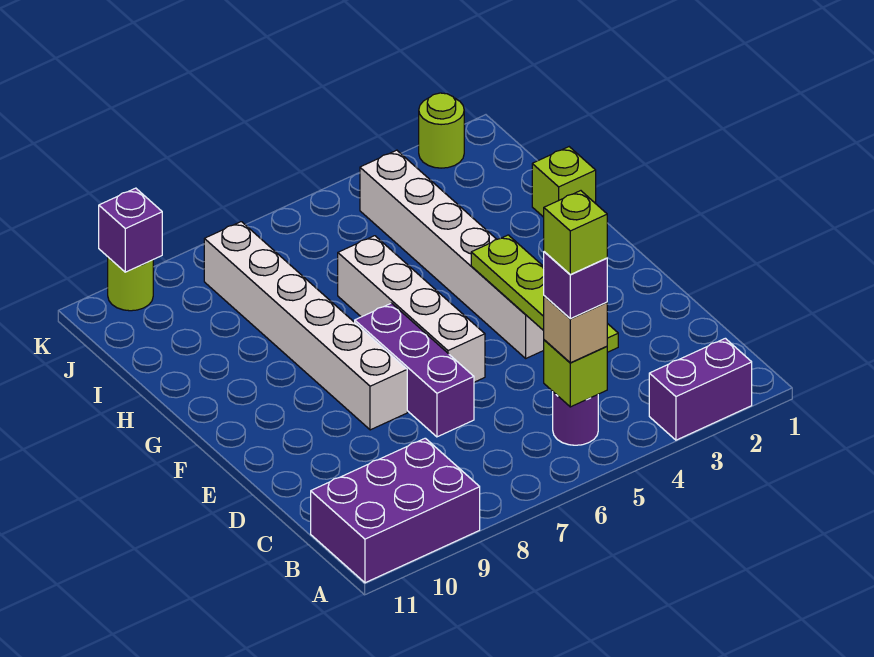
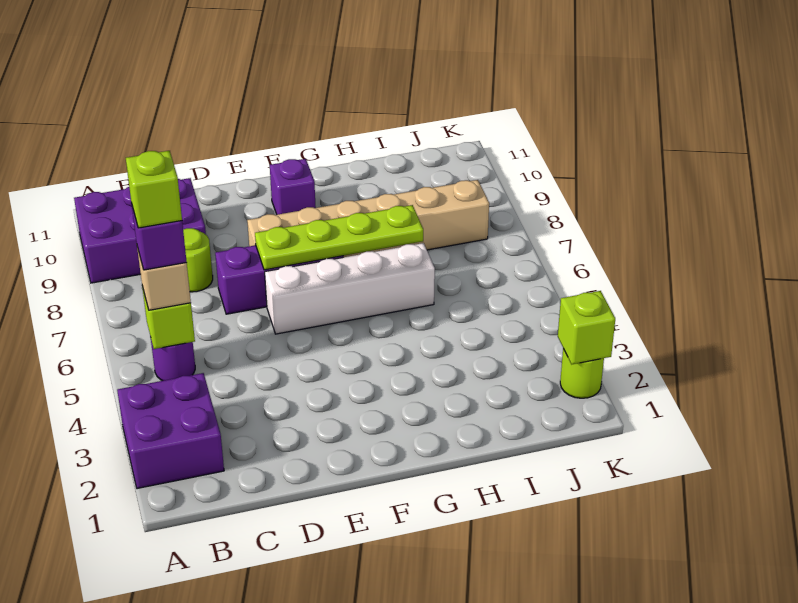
purple brick A2:A3 level 1 -> purple brick A2:B3 level 1
purple brick A9:B11 level 1 -> purple brick A9:C10 level 1
lime plate C4:F4 level 2 -> lime plate E7:H7 level 2
white brick E4:J4 level 1 -> none
white brick E8:J8 level 1 -> tan brick E8:J8 level 1
lime brick H1 level 1 -> lime brick K2 level 2
lime round brick K10 level 1 -> lime round brick C8 level 1
purple brick K10 level 2 -> purple brick F10 level 1

